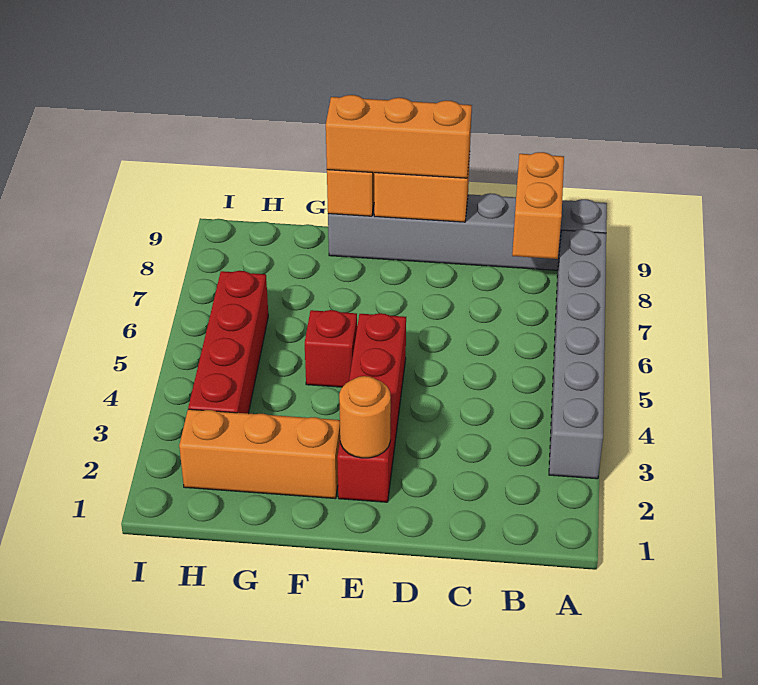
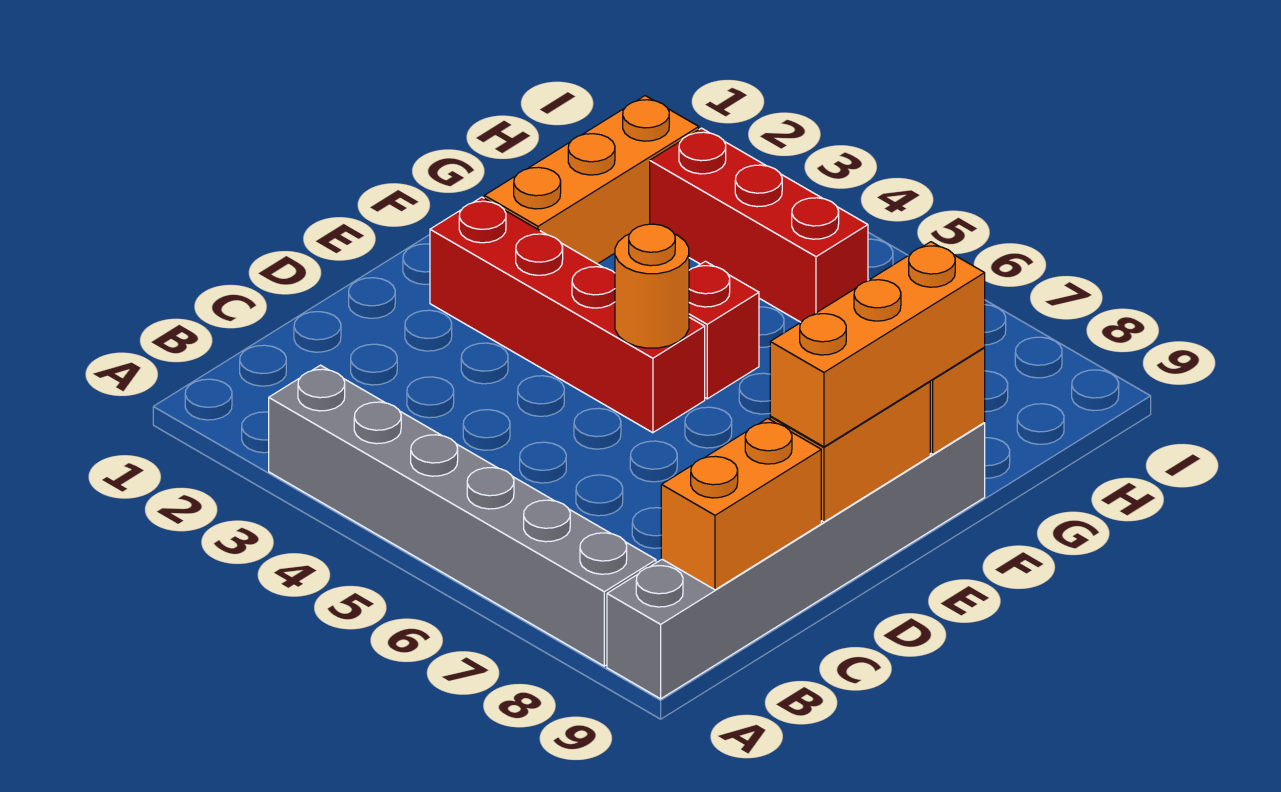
orange brick B8:B9 level 2 -> orange brick B9:C9 level 2
orange round brick E2 level 2 -> orange round brick E5 level 2
red brick H3:H6 level 1 -> red brick H3:H5 level 1

